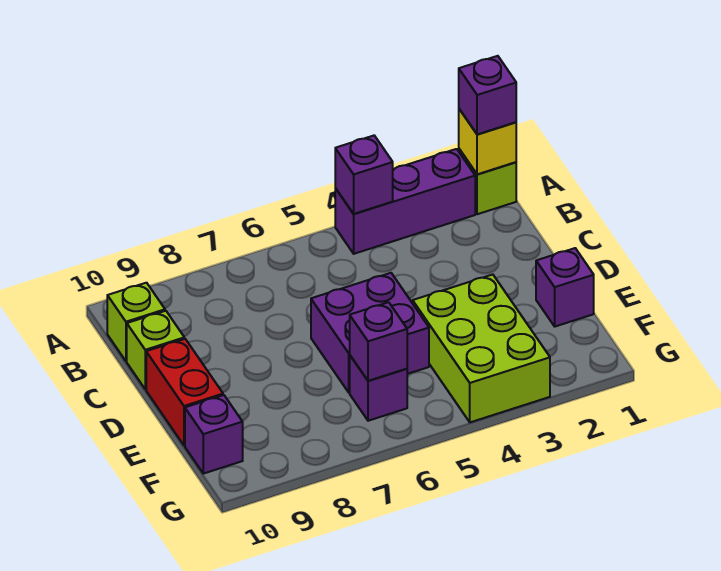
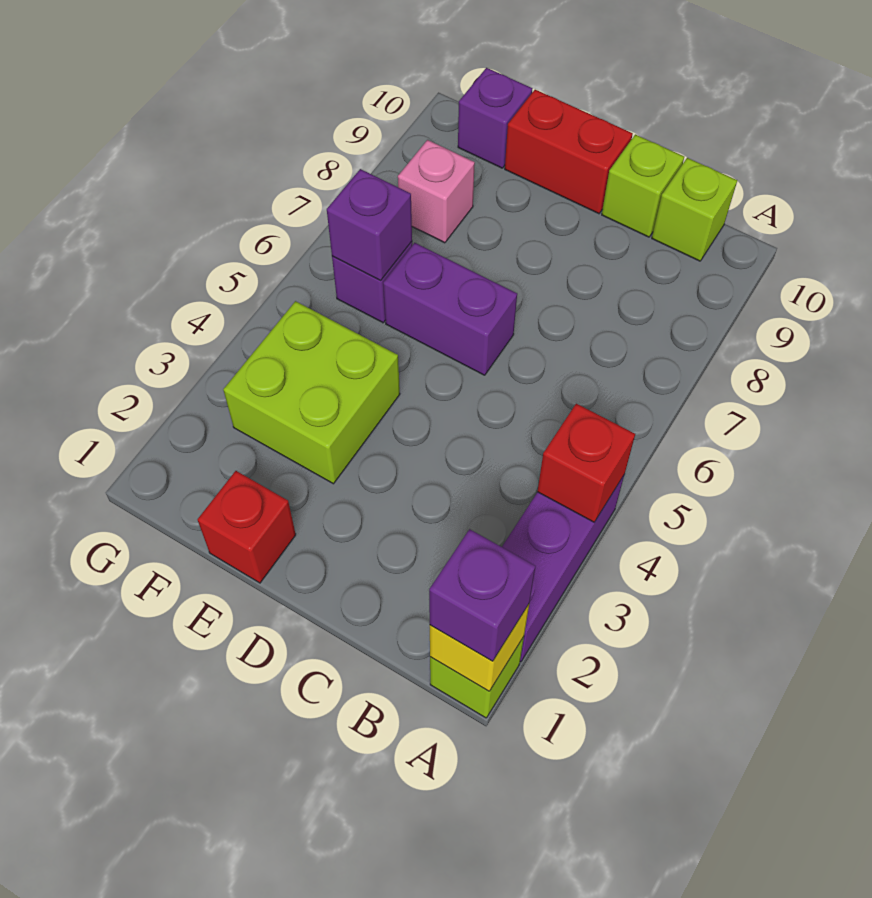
purple brick A4 level 2 -> red brick A4 level 2
purple brick D5:E6 level 1 -> purple brick D6:E6 level 1
purple brick E1 level 1 -> red brick E1 level 1
lime brick E3:G4 level 1 -> lime brick E3:F4 level 1
none -> pink brick F8 level 1

